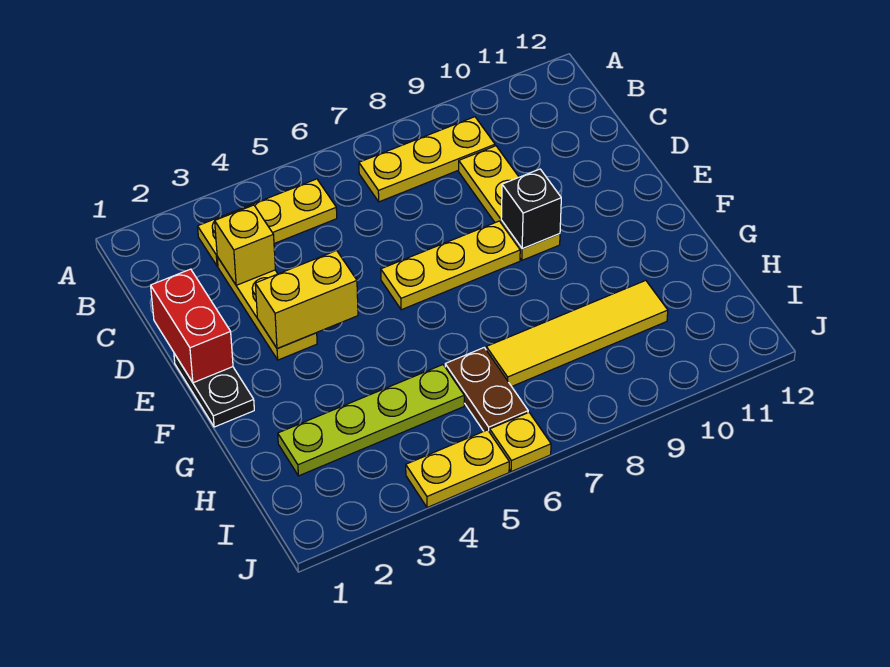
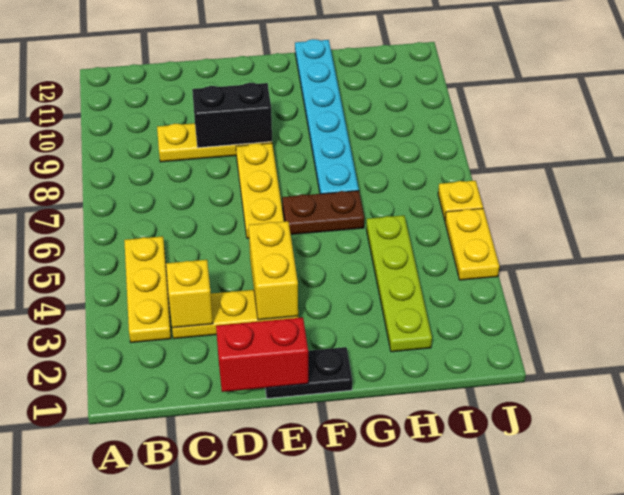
yellow plate B7:B9 level 1 -> none
black brick E9 level 2 -> black brick D9:E9 level 2
none -> cyan plate G7:G12 level 1
brown plate H6:I6 level 1 -> brown plate F6:G6 level 1
yellow tile H7:H10 level 1 -> none

